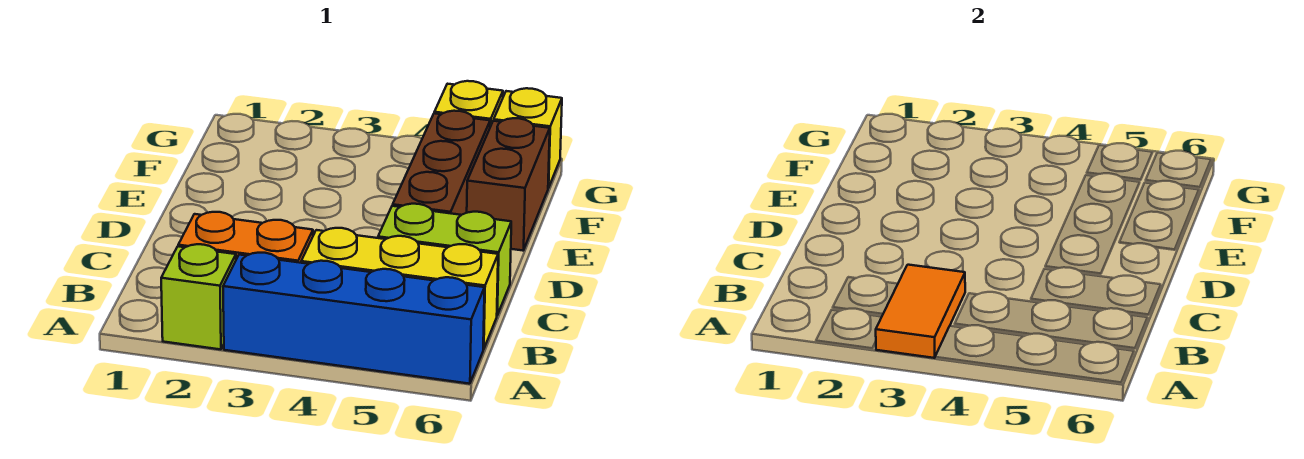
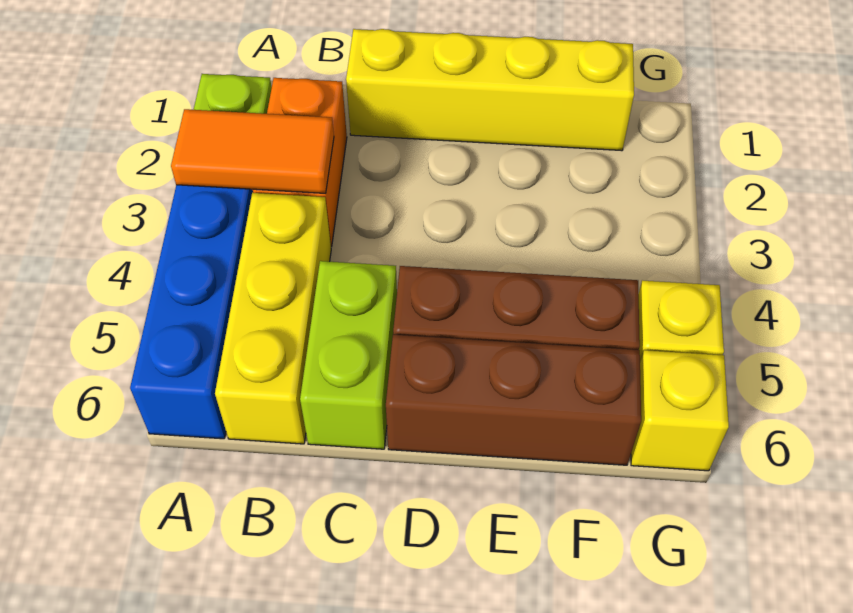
none -> yellow brick C1:F1 level 1
brown brick E6:F6 level 1 -> brown brick D6:F6 level 1

